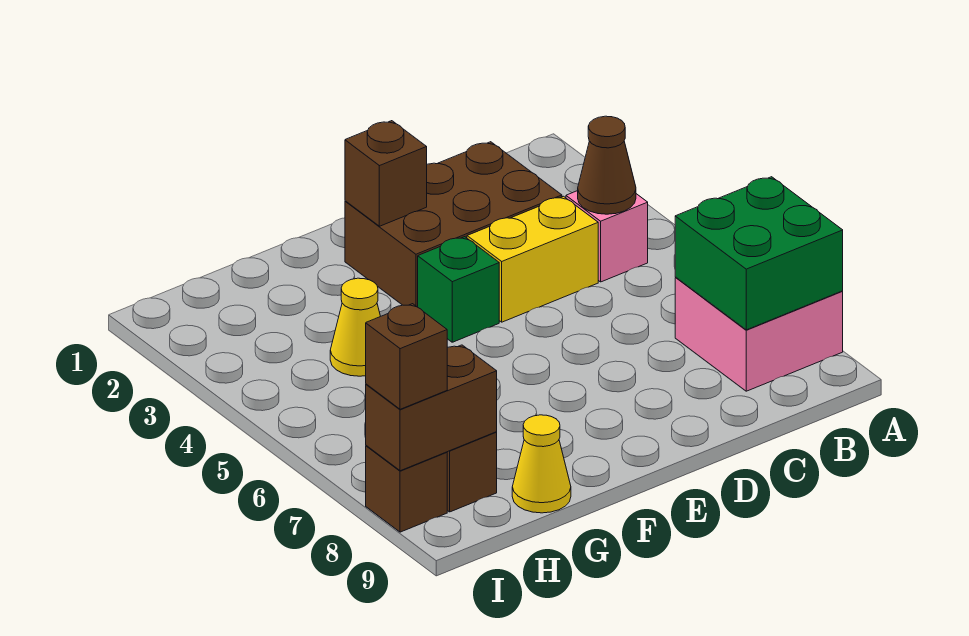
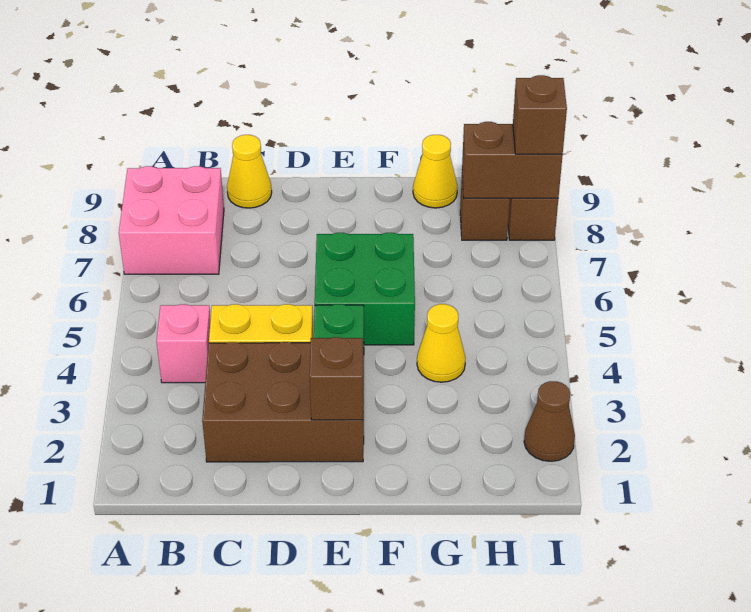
green brick A7:B8 level 2 -> green brick E5:F6 level 1
brown cone B4 level 2 -> brown cone I2 level 1
none -> yellow cone C9 level 1

